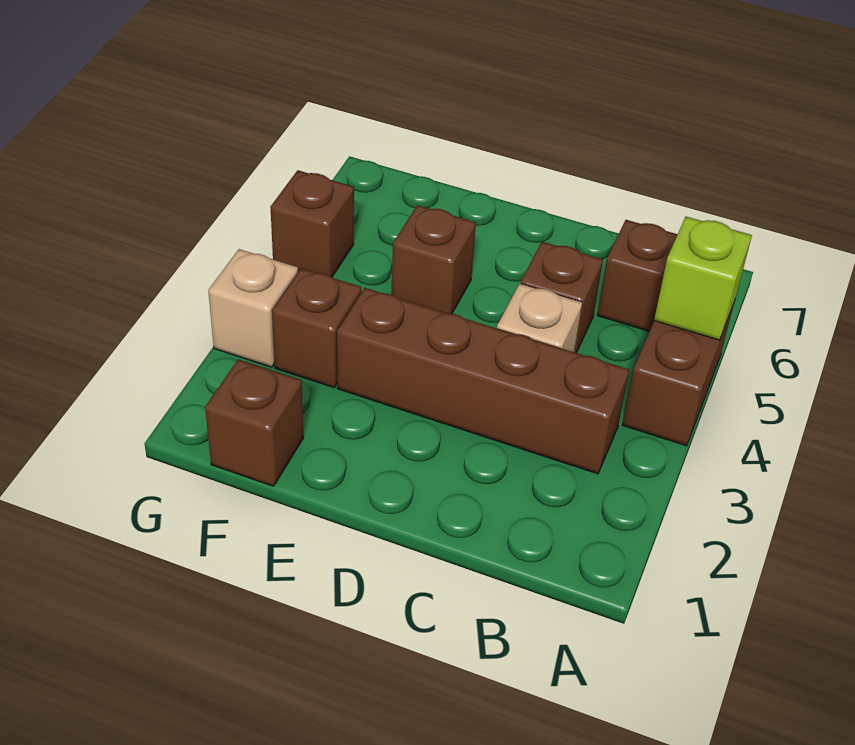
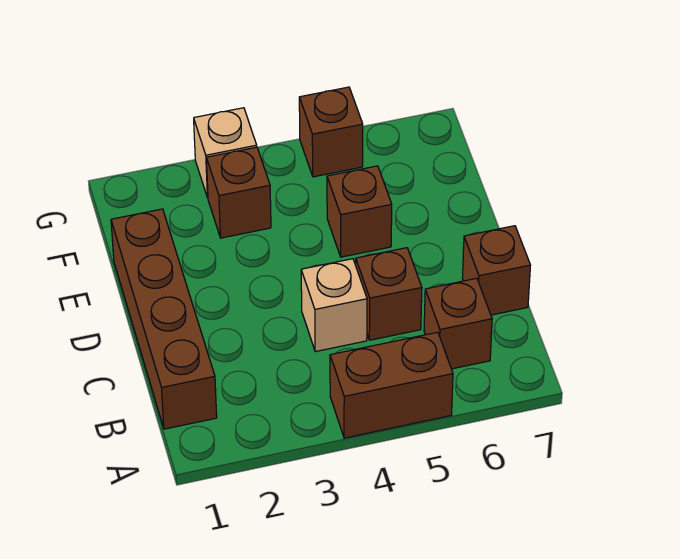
lime brick A5 level 2 -> none
brown brick B3:E3 level 1 -> brown brick B1:E1 level 1
brown brick F1 level 1 -> brown brick C7 level 1

